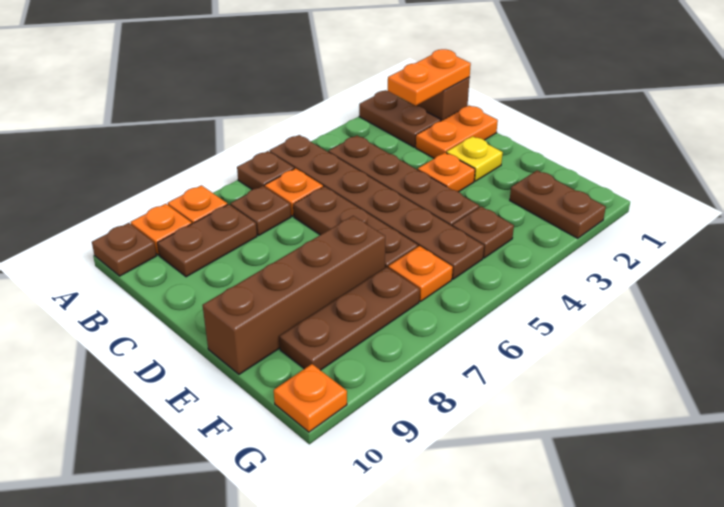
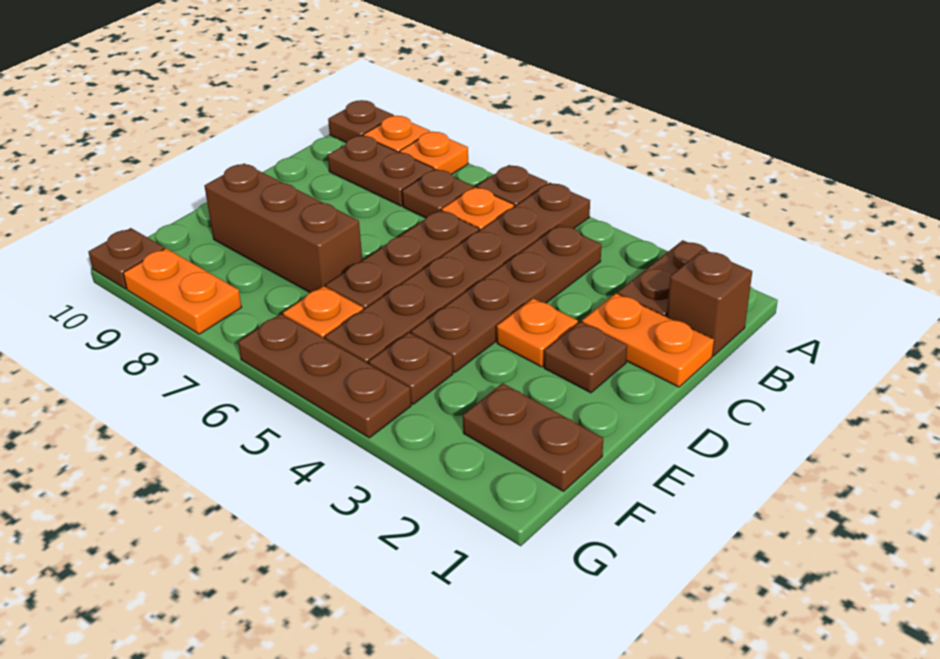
orange plate B1:B2 level 2 -> orange plate G8:G9 level 1
yellow plate D2 level 1 -> brown plate D2 level 1
brown brick E7:E10 level 1 -> brown brick E7:E9 level 1
brown plate F2:G2 level 1 -> brown plate F1:F2 level 1
brown plate F7:F9 level 1 -> brown plate G4:G6 level 1
orange plate G10 level 1 -> brown plate G10 level 1

